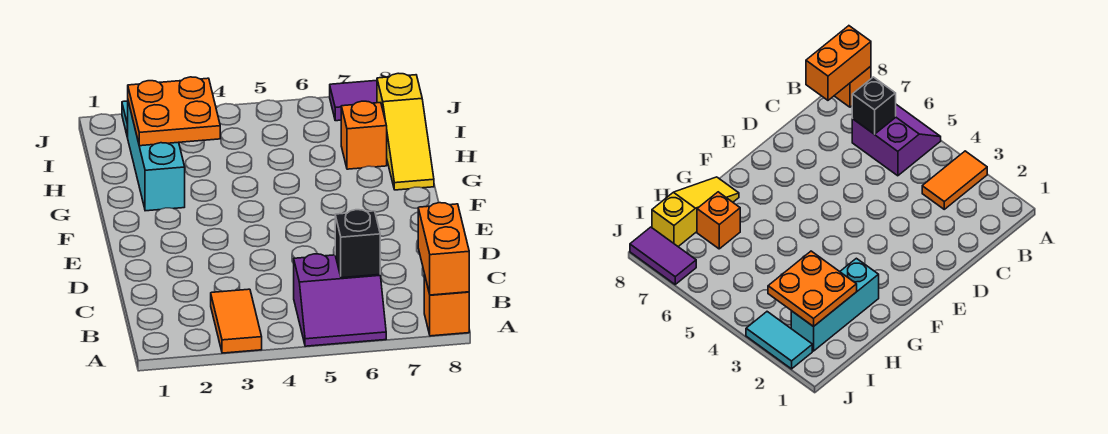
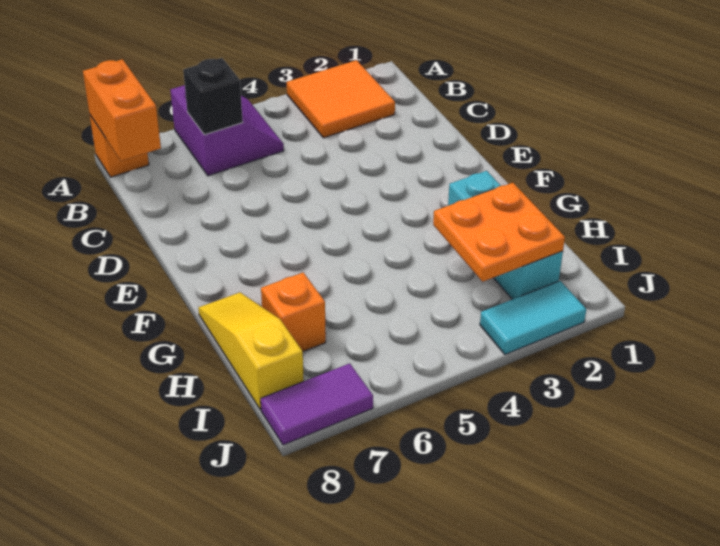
orange tile A3:B3 level 1 -> orange tile A2:B3 level 1
purple slope A5:B6 level 1 top B -> purple slope A5:B6 level 1 top 6

